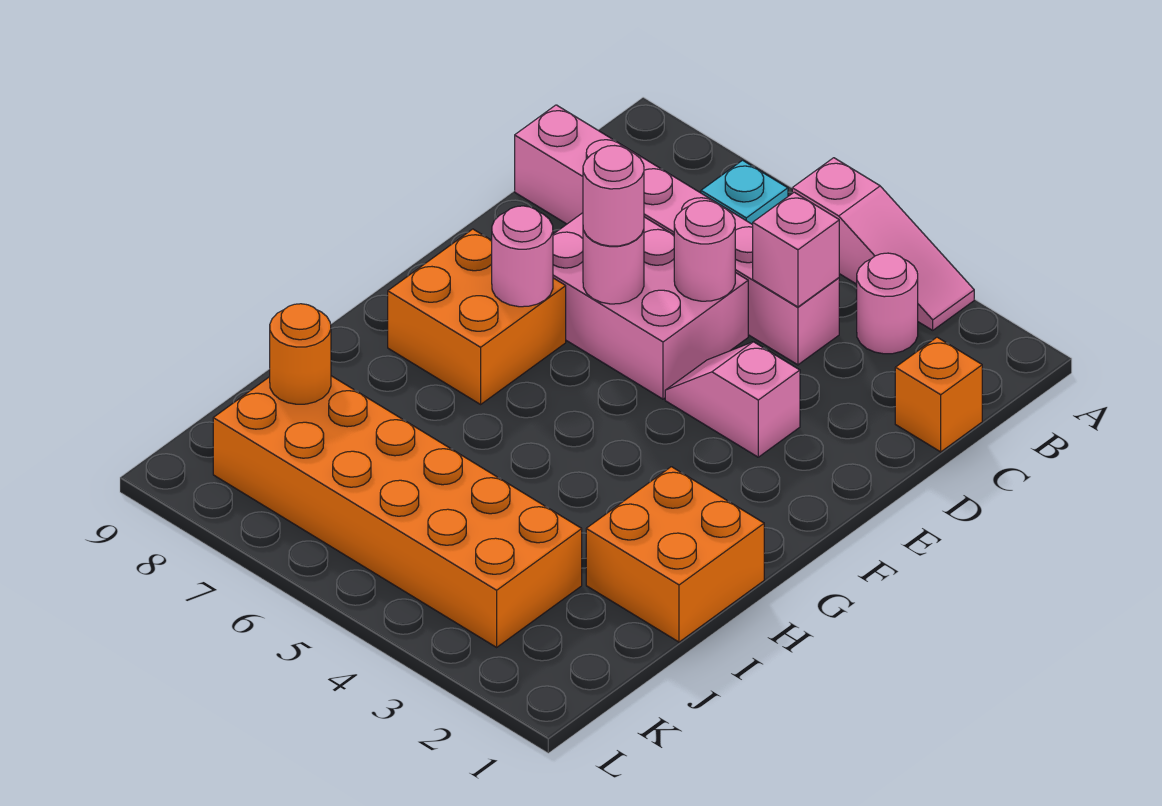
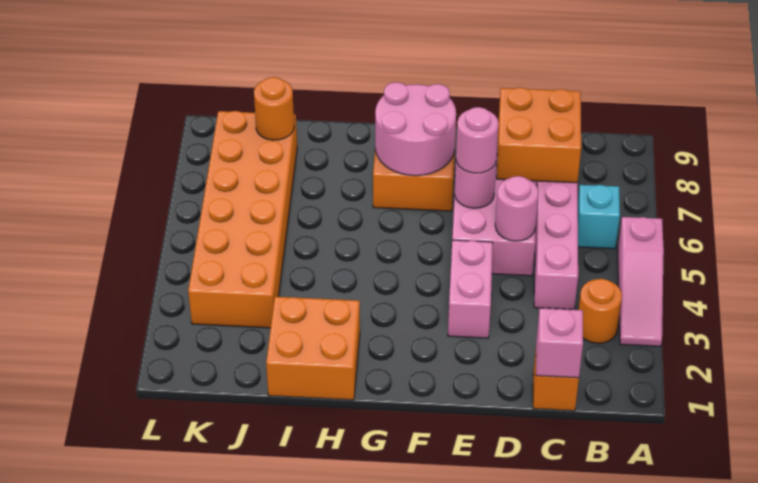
pink round brick B3 level 1 -> orange round brick B3 level 1
pink brick C4 level 2 -> pink brick C1 level 2
none -> orange brick C7:D8 level 2
pink slope E3:E4 level 1 top 3 -> pink brick E3:E4 level 1
pink round brick F7 level 2 -> pink round brick F7:G8 level 2

